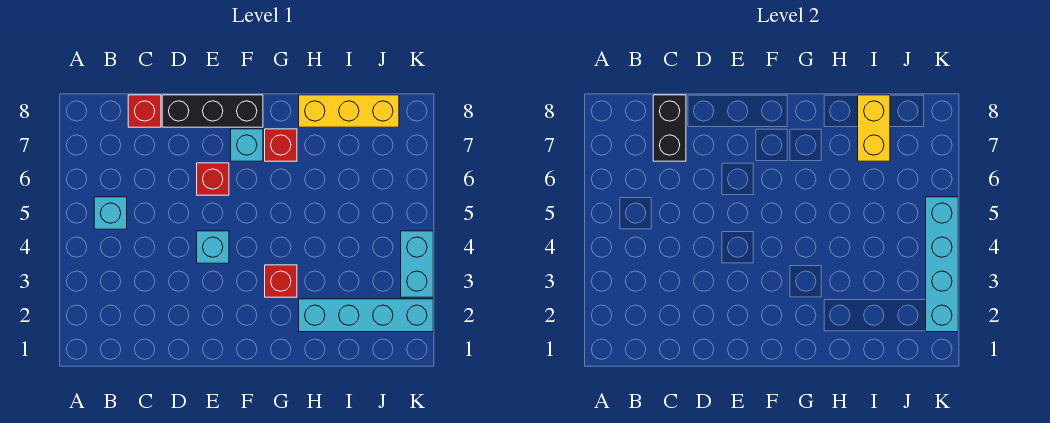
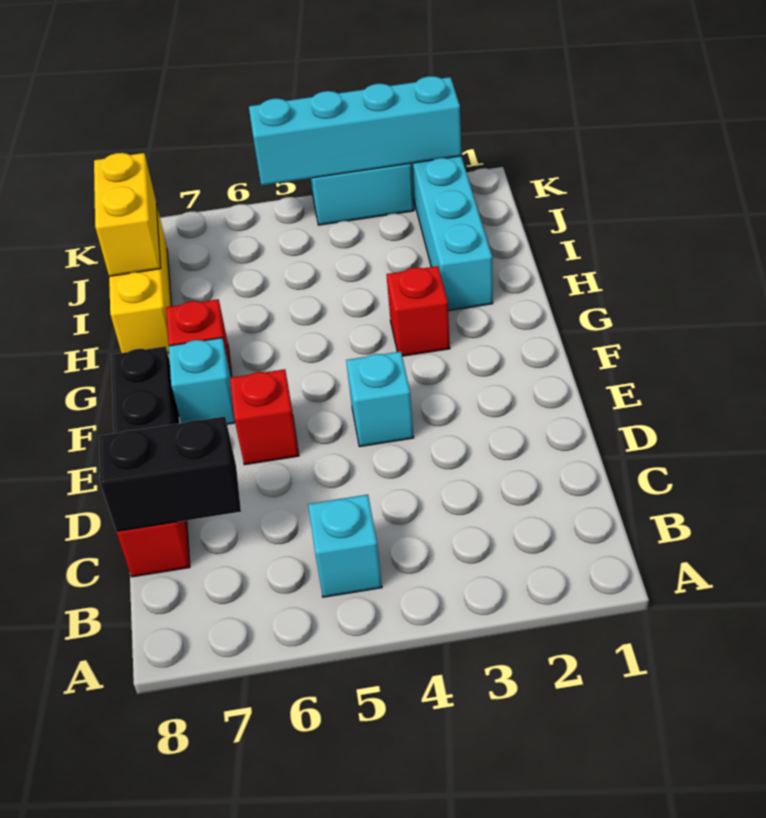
yellow brick I7:I8 level 2 -> yellow brick I8:J8 level 2

